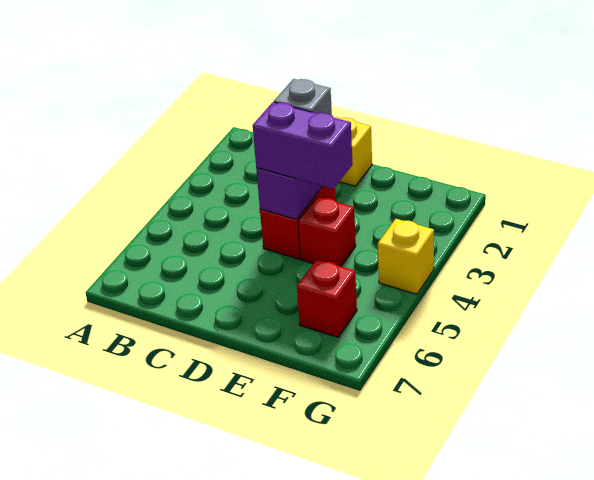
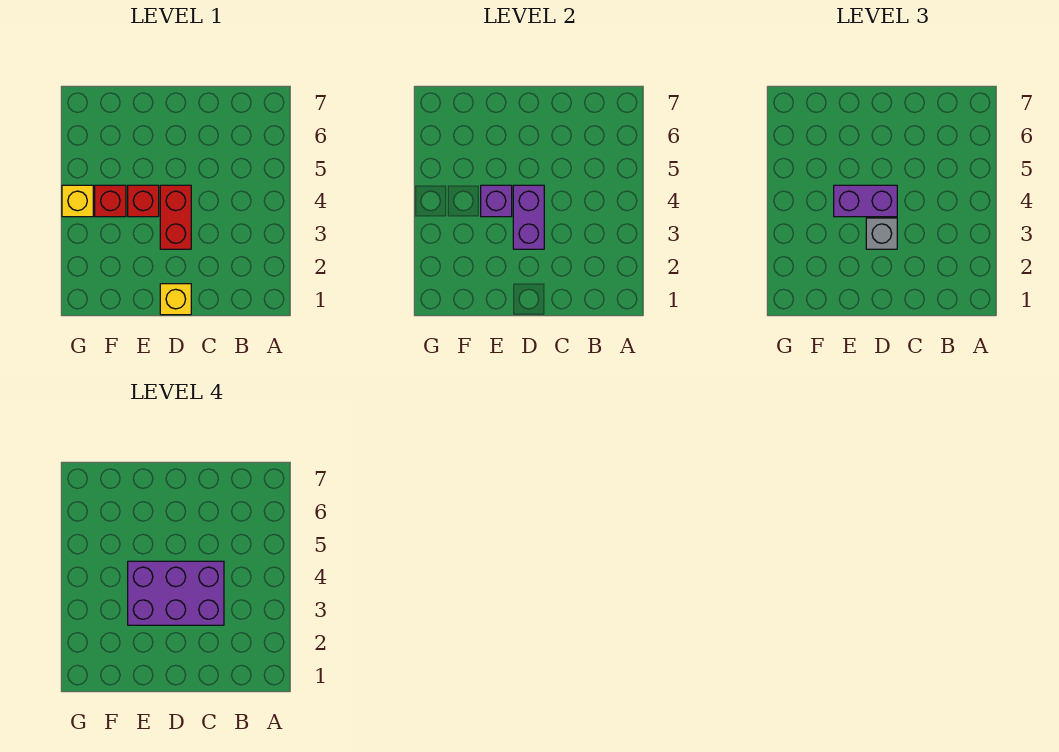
none -> purple brick C3:E4 level 4
none -> purple brick E4 level 2
red brick F6 level 1 -> red brick F4 level 1

